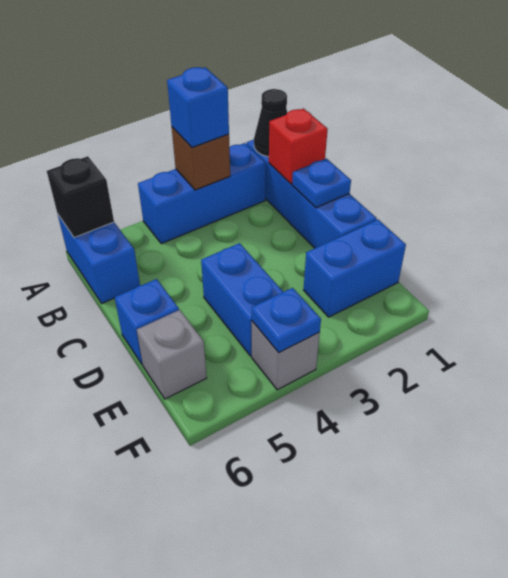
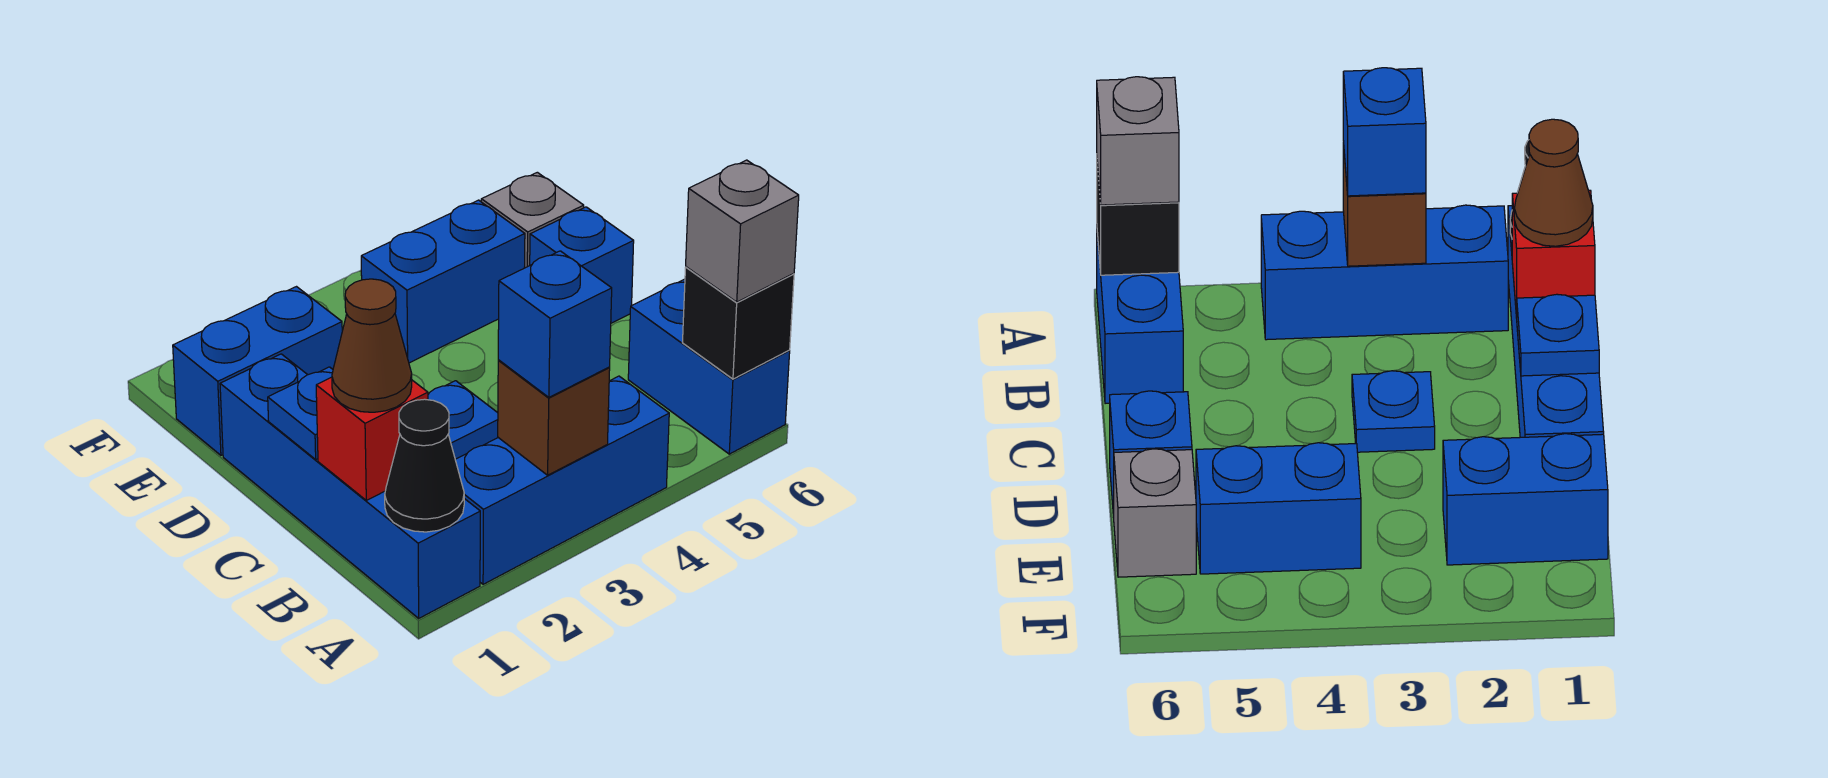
none -> brown cone B1 level 3
blue brick D4:E4 level 1 -> blue brick E4:E5 level 1
grey brick F4 level 1 -> grey brick A6 level 3
blue plate F4 level 2 -> blue plate C3 level 1

